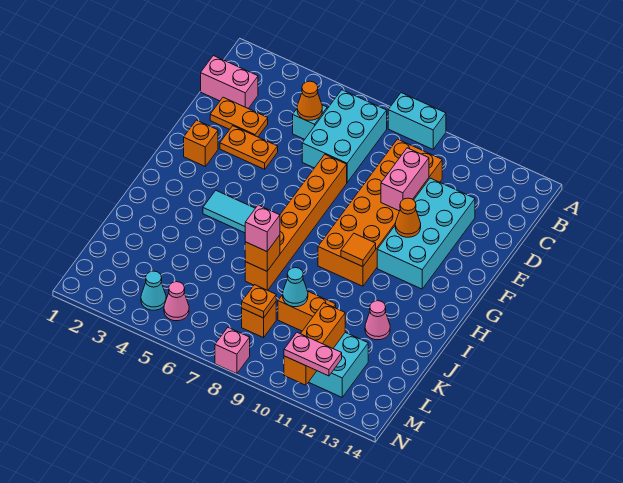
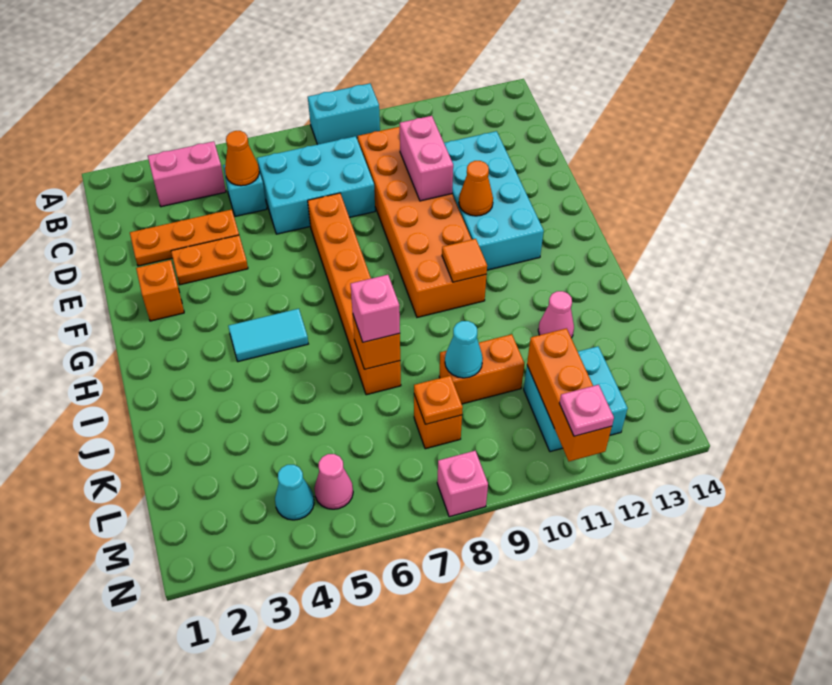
cyan brick B6:D7 level 1 -> cyan brick C6:D8 level 1
pink brick C1:C2 level 1 -> pink brick B3:B4 level 1
orange plate D2:D3 level 1 -> orange plate D2:D4 level 1
pink plate N11:N12 level 3 -> pink plate N11 level 3

